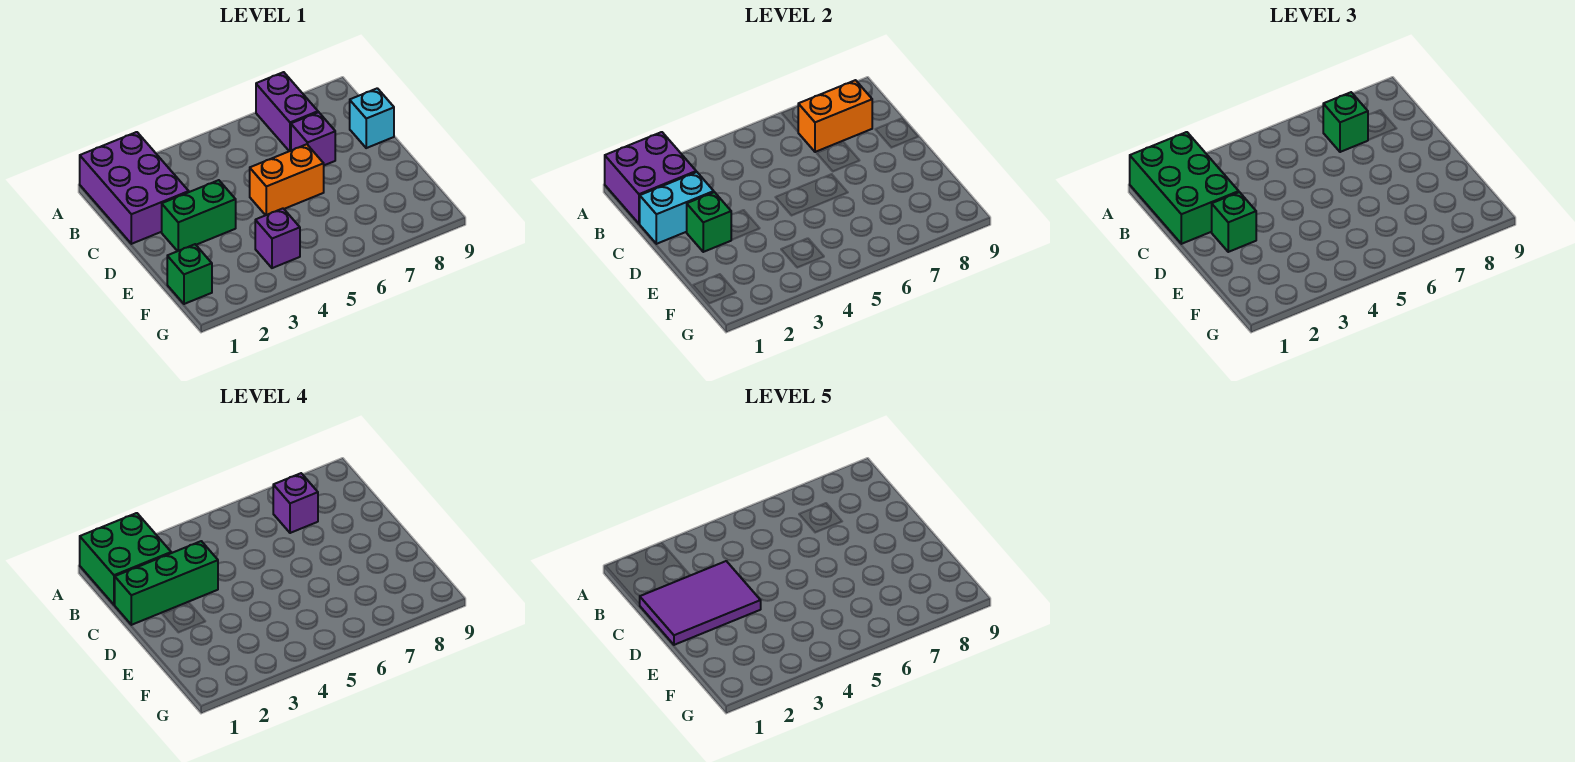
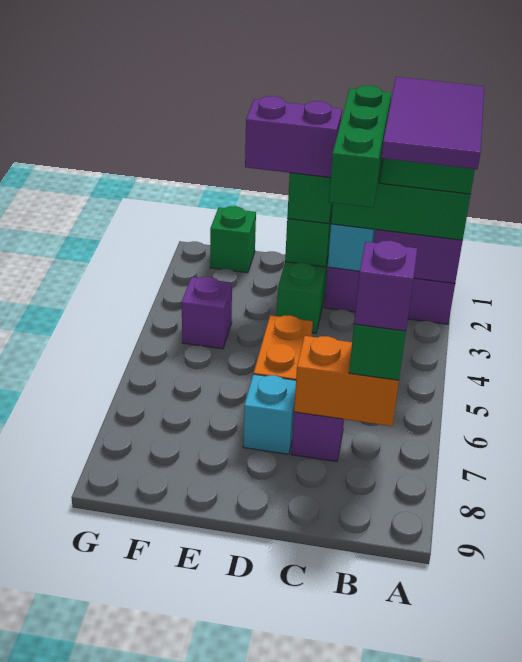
purple brick A7:B7 level 1 -> purple brick D2:E2 level 4
orange brick B7:B8 level 2 -> orange brick B7:C7 level 2
purple tile C1:D3 level 5 -> purple tile A1:B3 level 5
cyan brick C9 level 1 -> cyan brick D7 level 1

